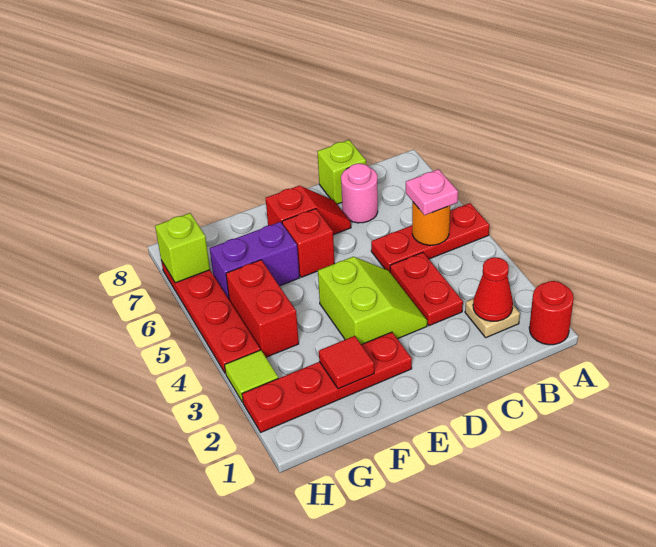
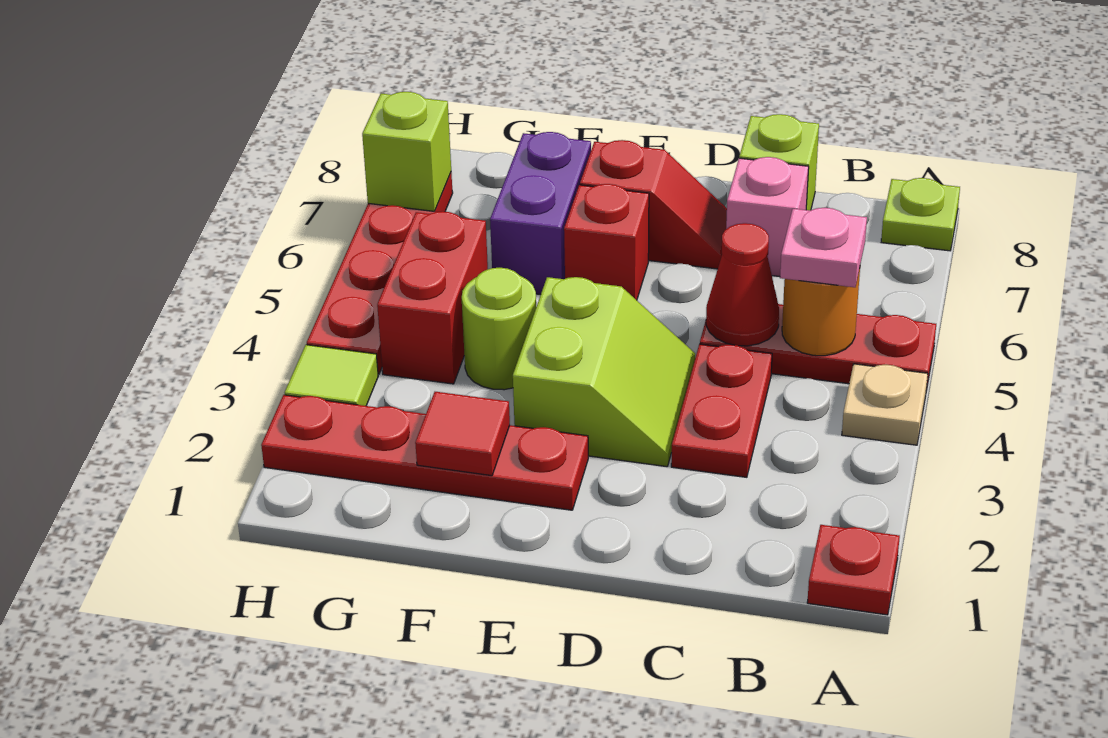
red round brick A1 level 1 -> red plate A1 level 1
none -> lime plate A8 level 1
tan plate B2 level 1 -> tan plate A4 level 1
red cone B2 level 2 -> red cone C5 level 2
pink round brick C7 level 1 -> pink brick C7 level 1
none -> lime round brick F4 level 1
purple brick F6:G6 level 1 -> purple brick F6:F7 level 1

